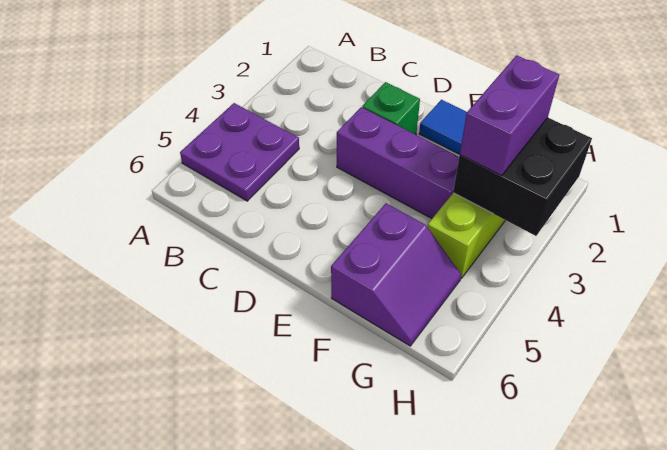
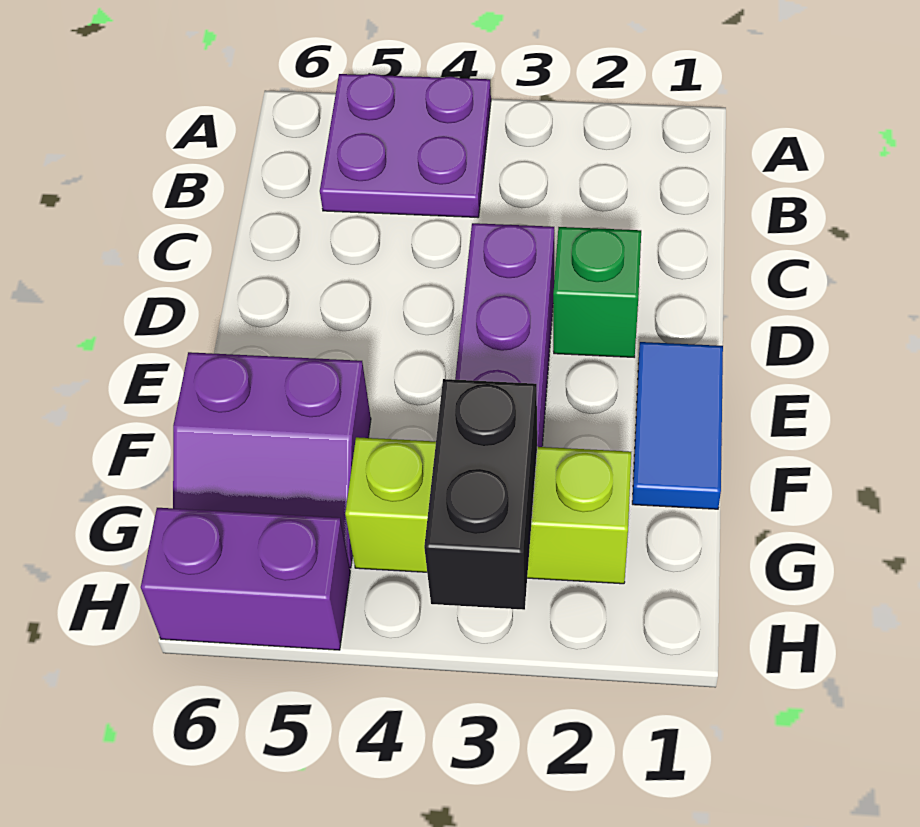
black brick G2:H3 level 2 -> black brick G3:H3 level 2
purple brick G2:G3 level 3 -> purple brick H5:H6 level 1

